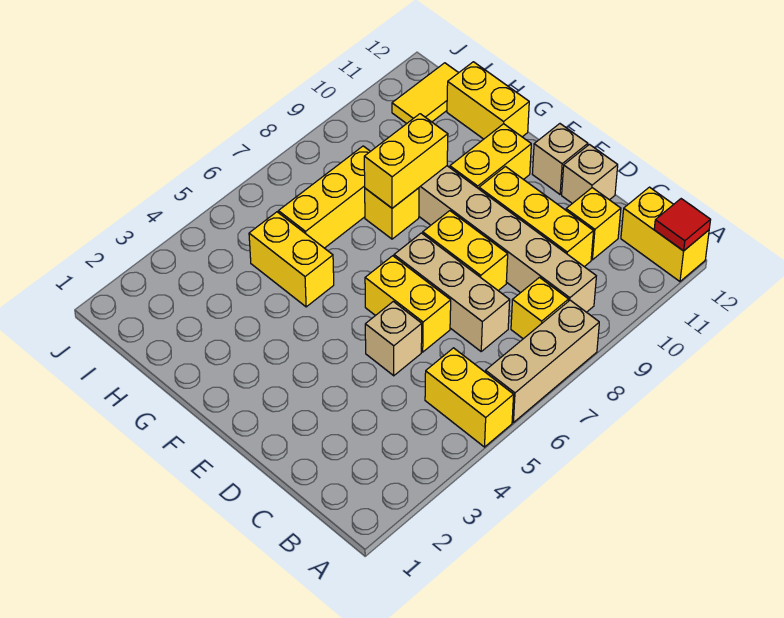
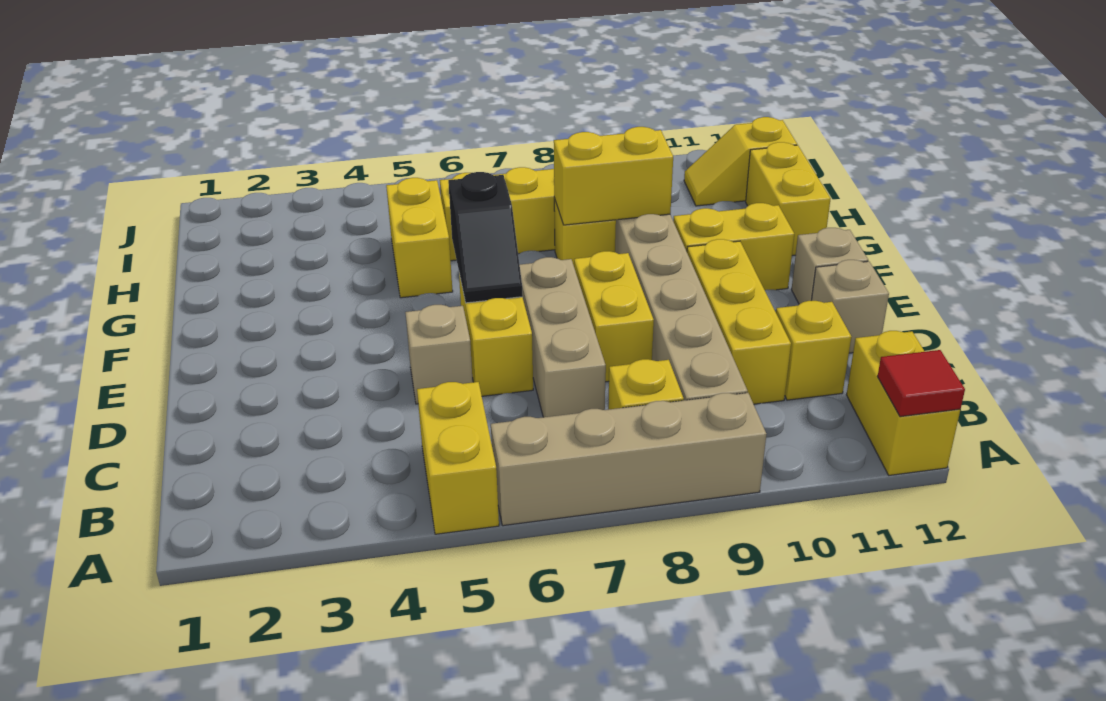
tan brick A6:A8 level 1 -> tan brick A6:A9 level 1
none -> black slope E6:F6 level 2 top F
yellow tile I11:I12 level 1 -> yellow slope I11:I12 level 1 top 12

